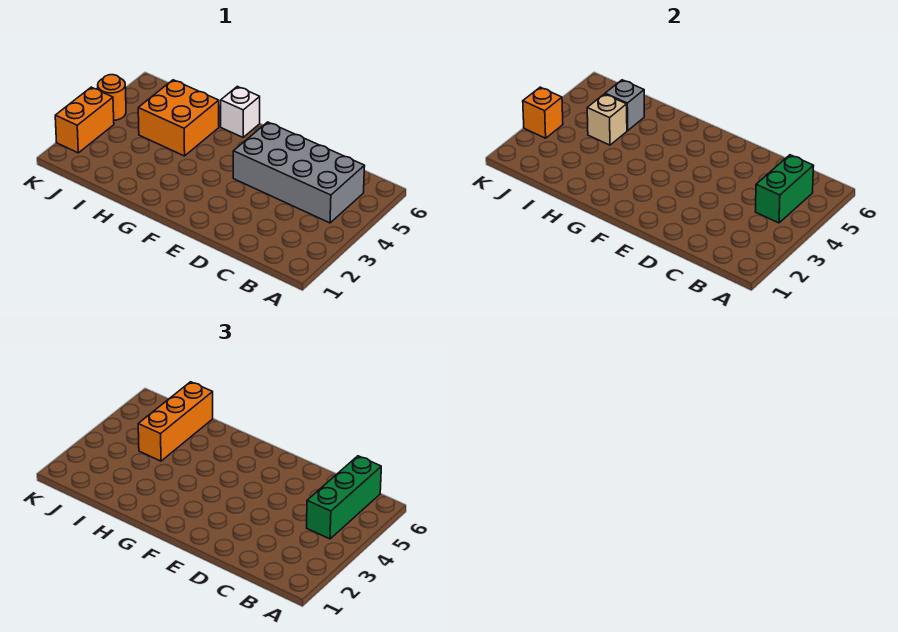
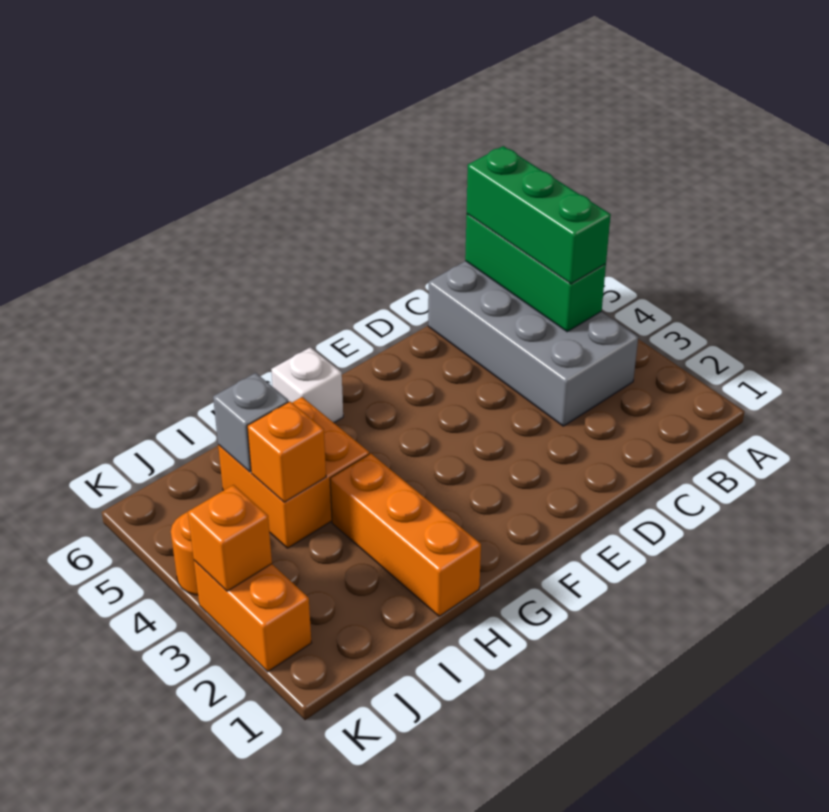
grey brick B4:E5 level 1 -> grey brick B3:C6 level 1
green brick B4:B5 level 2 -> green brick B4:B6 level 2
tan brick I4 level 2 -> orange brick I4 level 2
orange brick I4:I6 level 3 -> orange brick H1:H3 level 1

